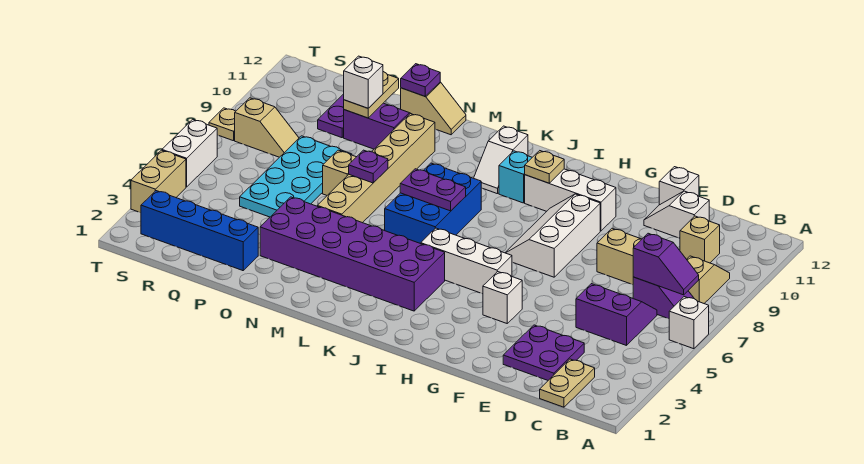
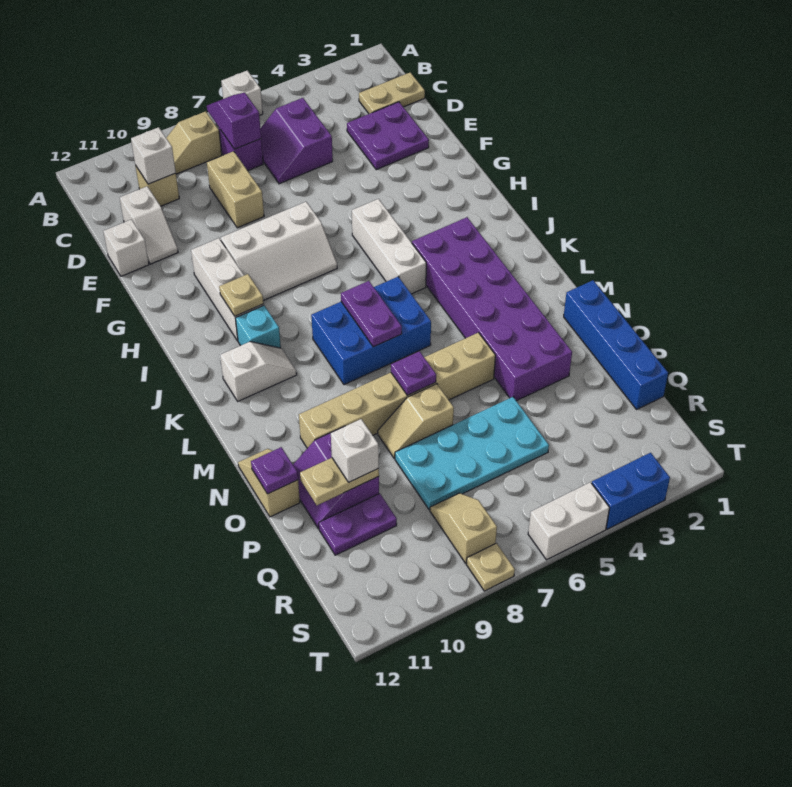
white brick G4 level 1 -> white brick C10 level 2
blue brick P2:S2 level 1 -> blue brick N1:Q1 level 1
tan brick T3:T4 level 1 -> blue brick T3:T4 level 1

